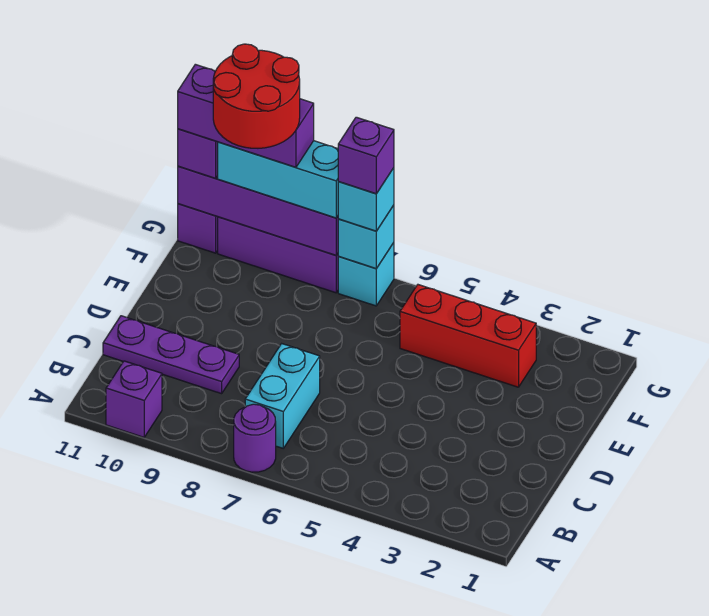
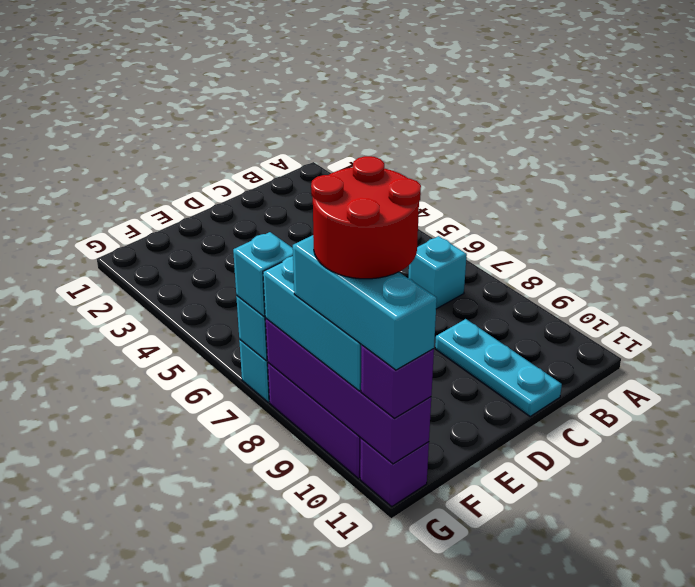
purple round brick A7 level 1 -> none
purple brick A10 level 1 -> none
cyan brick B7:C7 level 1 -> cyan brick B7 level 1
purple plate C9:C11 level 1 -> cyan plate C9:C11 level 1
red brick F3:F5 level 1 -> none
purple brick G7 level 4 -> none
purple brick G9:G11 level 4 -> cyan brick G9:G11 level 4

